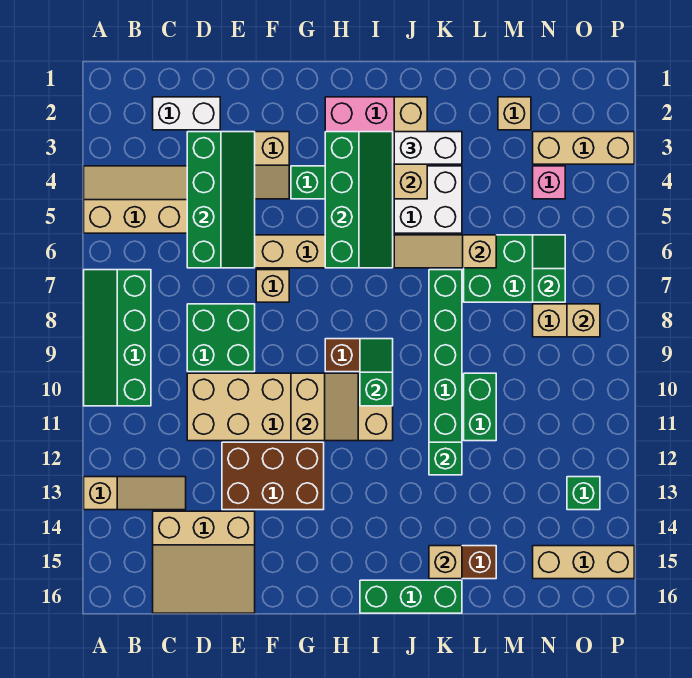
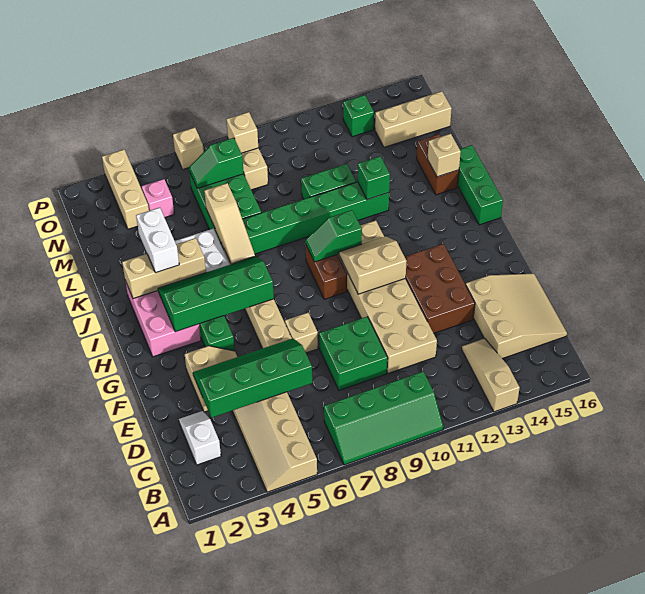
white brick C2:D2 level 1 -> white slope C2:D2 level 1 top C
tan brick M2 level 1 -> tan brick P6 level 1
tan brick N15:P15 level 1 -> tan brick N14:N16 level 1

